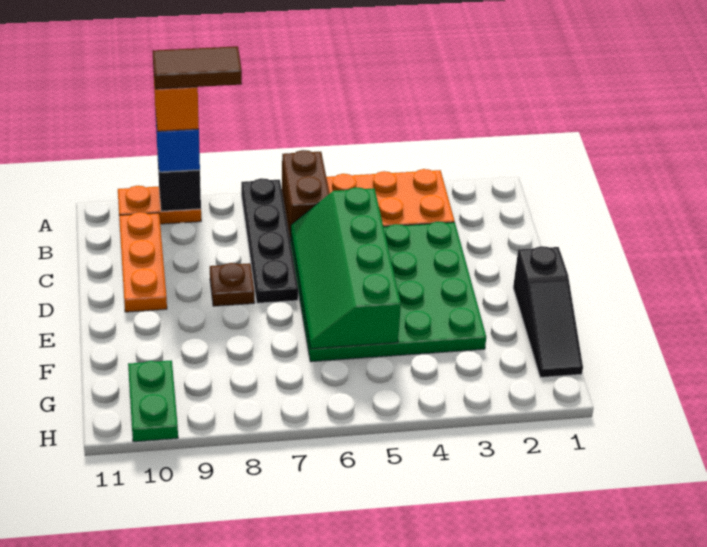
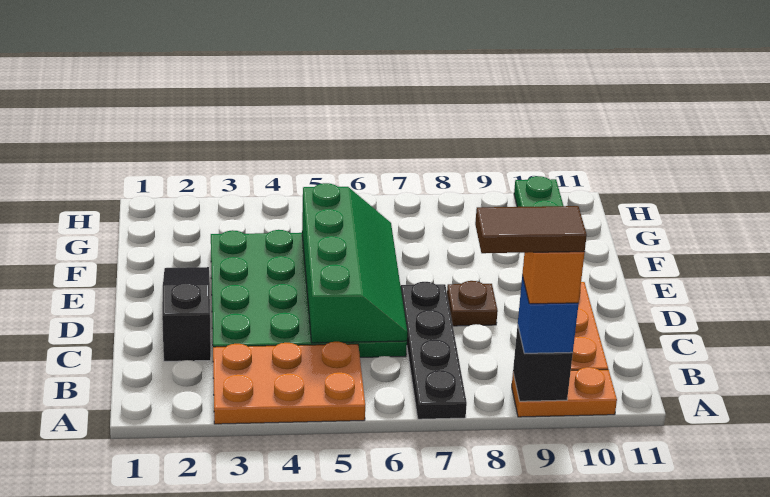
brown brick A6:B6 level 1 -> none
black slope E1:G1 level 1 top E -> black slope C2:E2 level 1 top C

